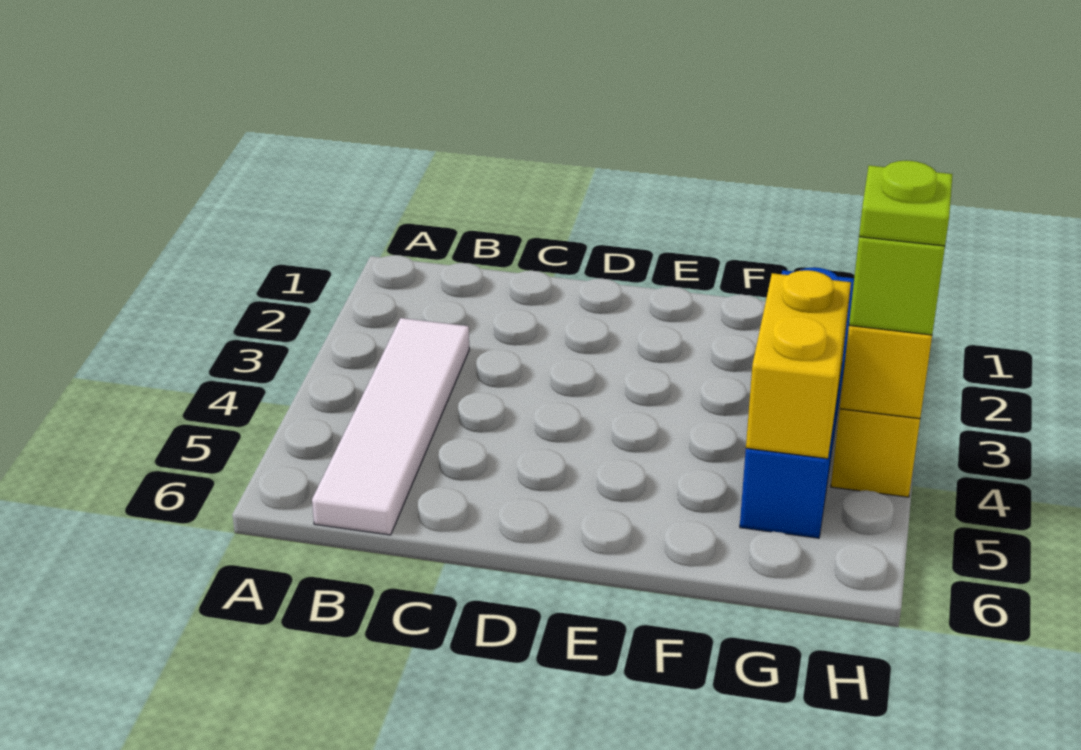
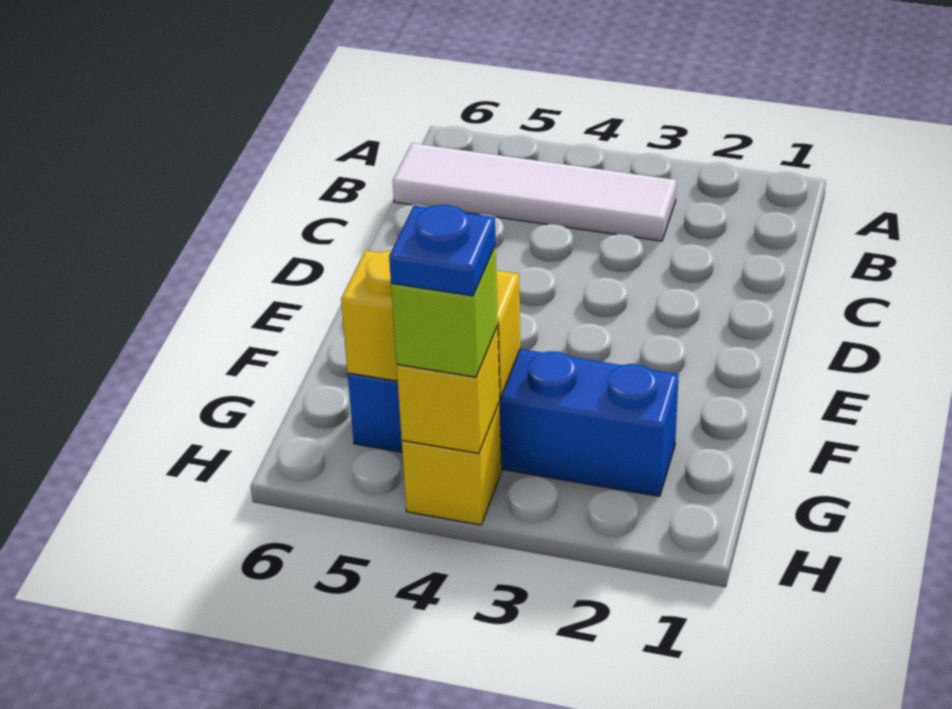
lime plate H4 level 4 -> blue plate H4 level 4

